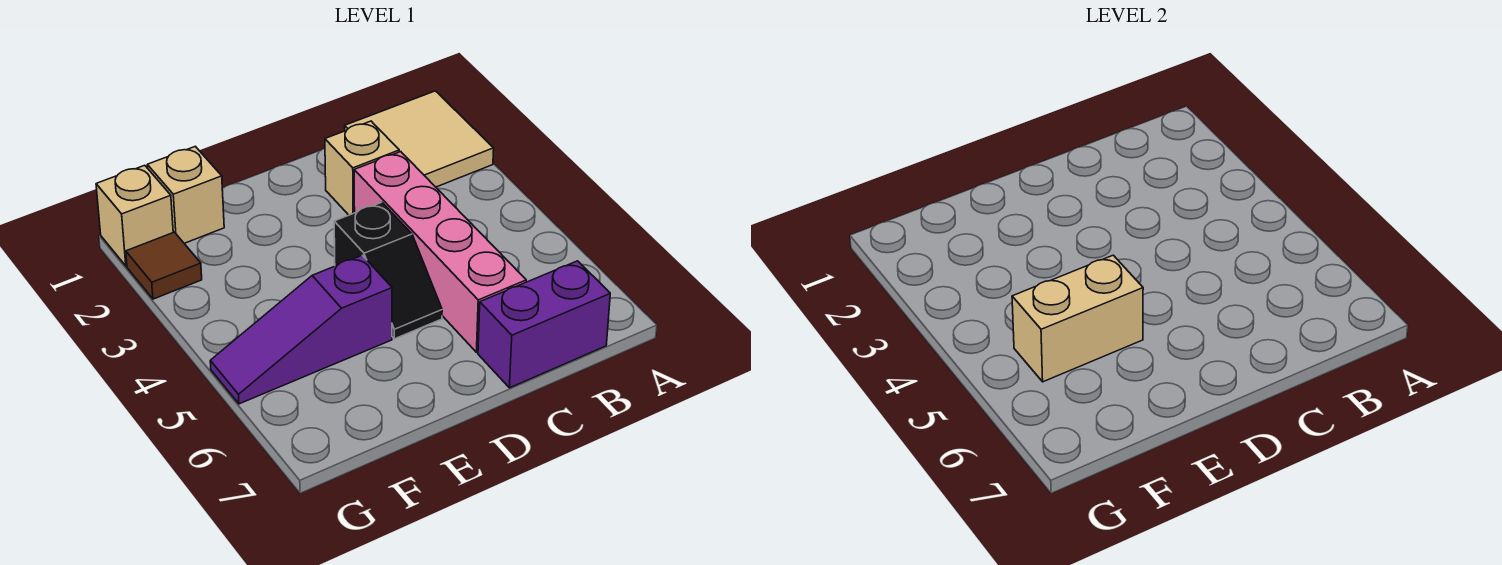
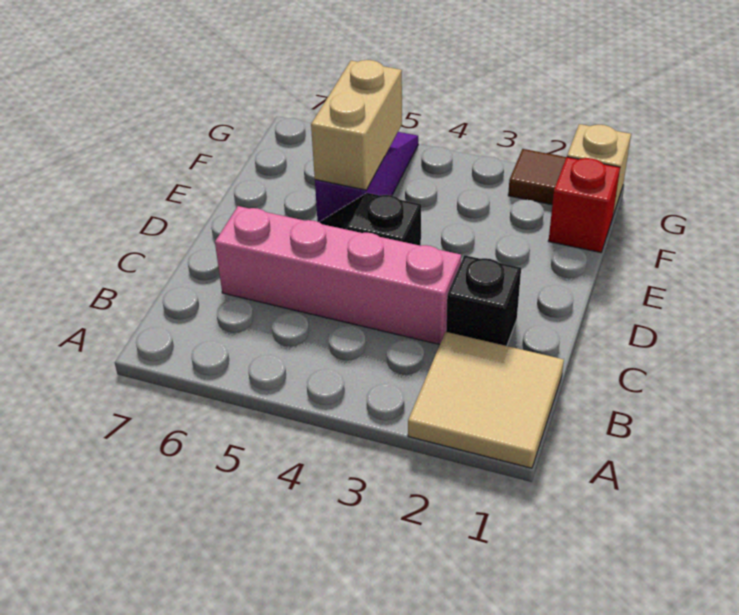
purple brick B7:C7 level 1 -> none
tan brick C2 level 1 -> black brick C2 level 1
tan brick F1 level 1 -> red brick F1 level 1

